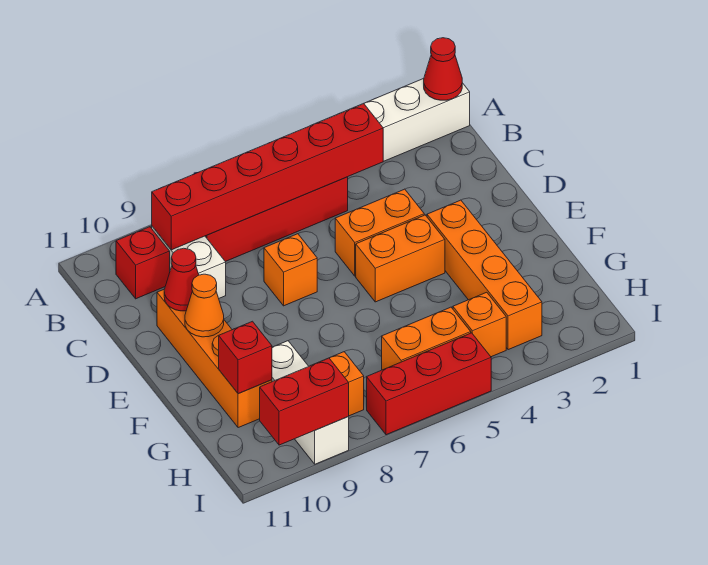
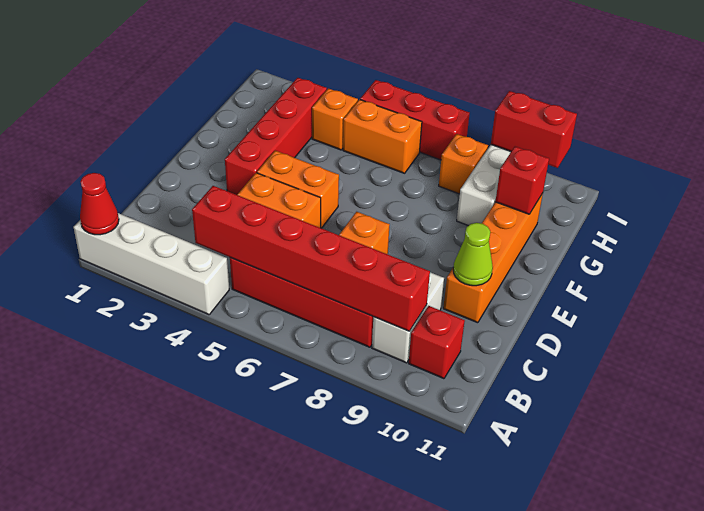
red cone D10 level 2 -> lime cone D10 level 2
orange brick E3:H3 level 1 -> red brick E3:H3 level 1
orange cone E10 level 2 -> none

